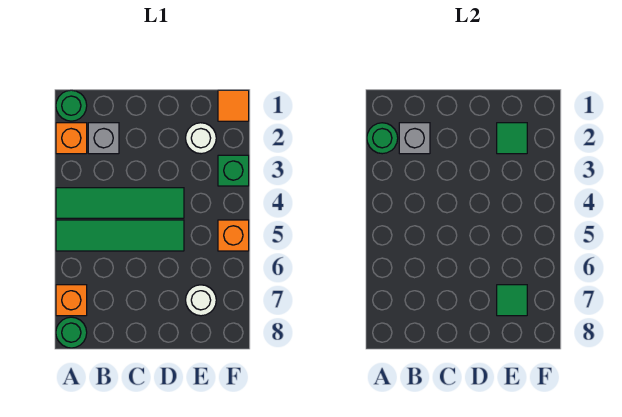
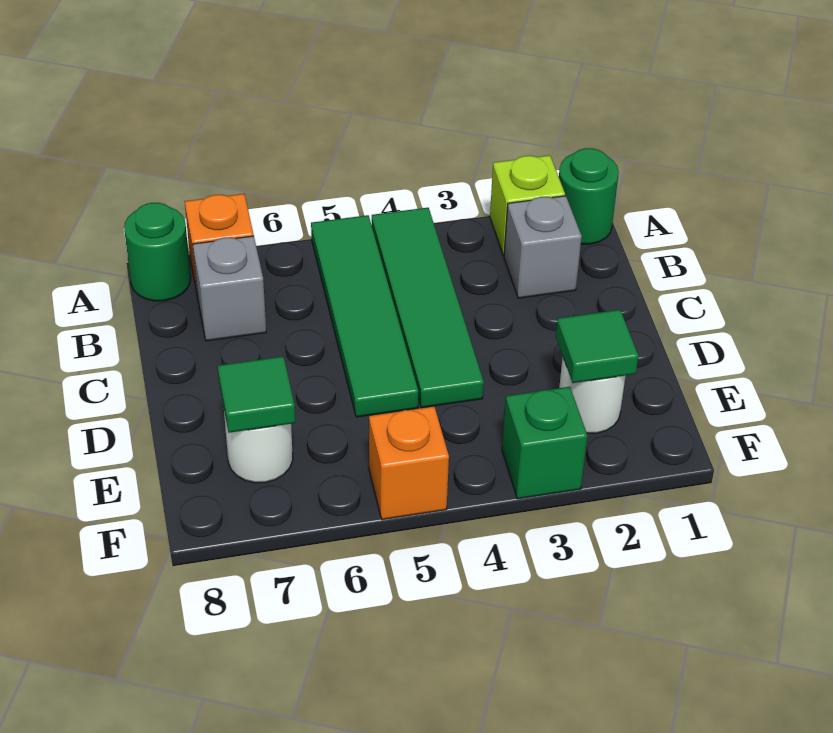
orange brick A2 level 1 -> lime brick A2 level 1
green round brick A2 level 2 -> none
grey brick B2 level 2 -> grey brick B7 level 1
orange tile F1 level 1 -> none

